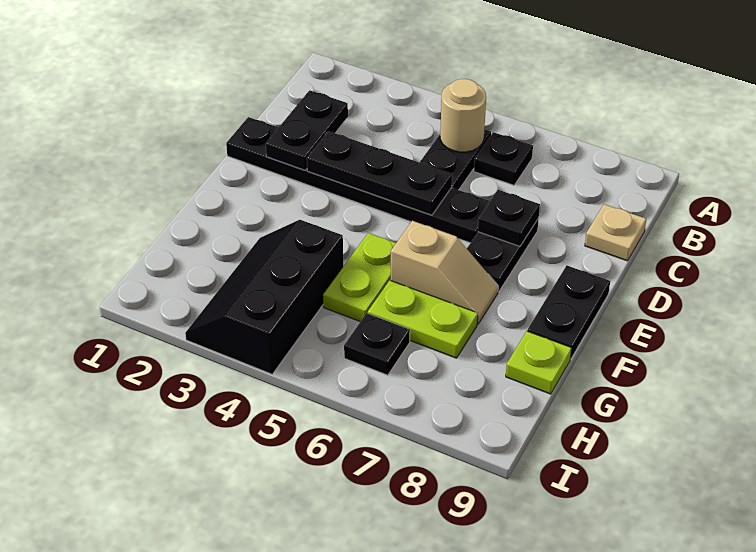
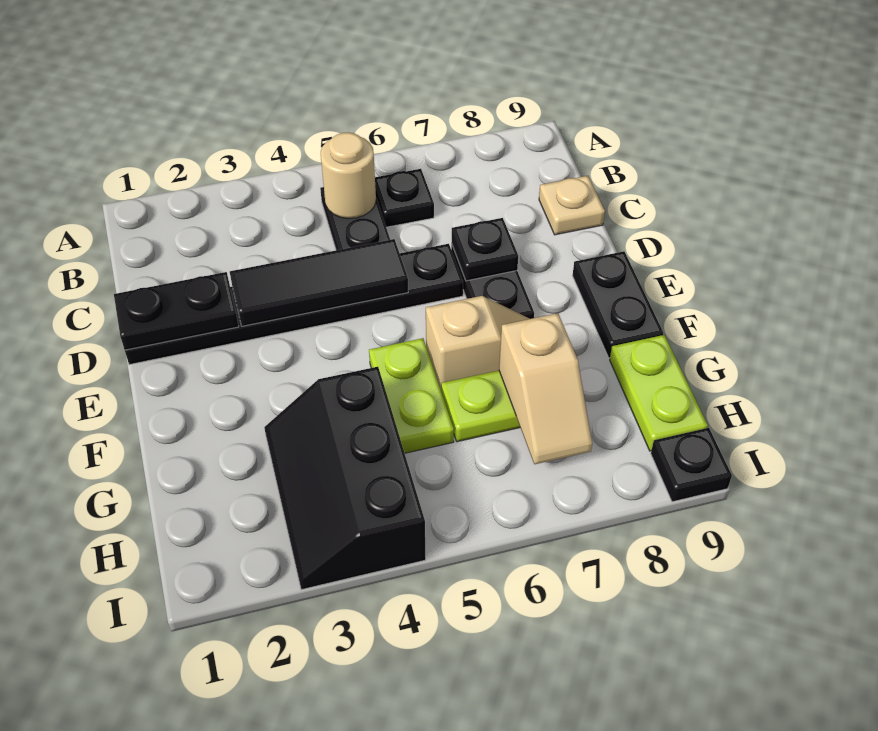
black plate C2:D2 level 2 -> black plate D1:D2 level 2
black plate D3:D5 level 2 -> black tile D3:D5 level 2
none -> tan slope G7:H7 level 2 top G
lime plate G9 level 1 -> lime plate G9:H9 level 1
black plate H6 level 1 -> black plate I9 level 1

